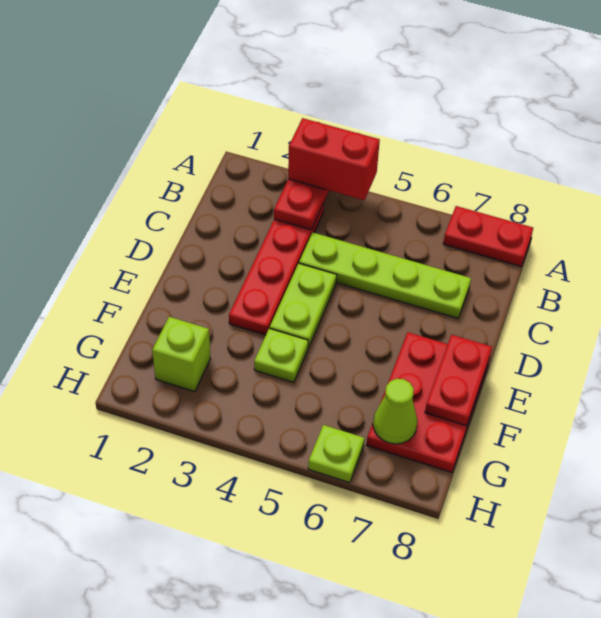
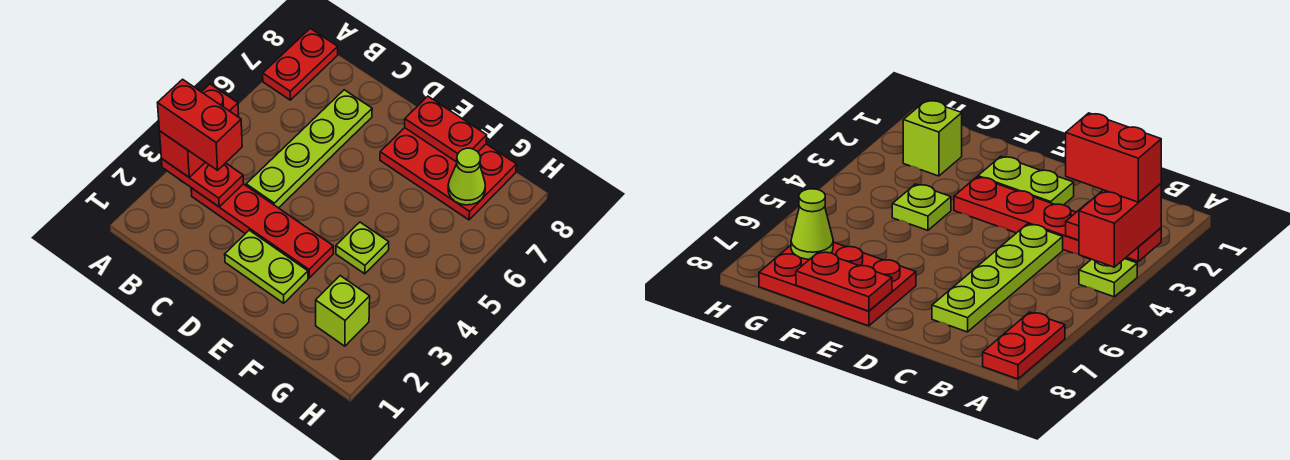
none -> red brick A3:B3 level 4
lime plate D4:E4 level 1 -> lime plate D2:E2 level 1
lime plate H6 level 1 -> lime plate A4 level 1

